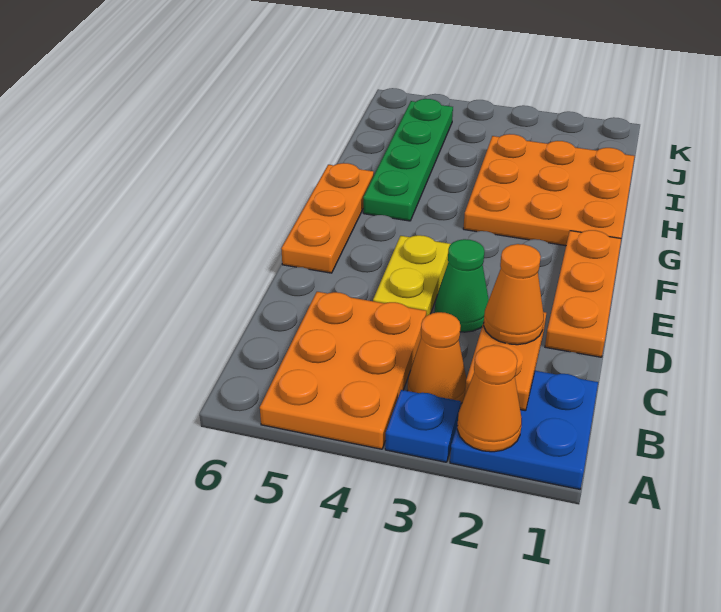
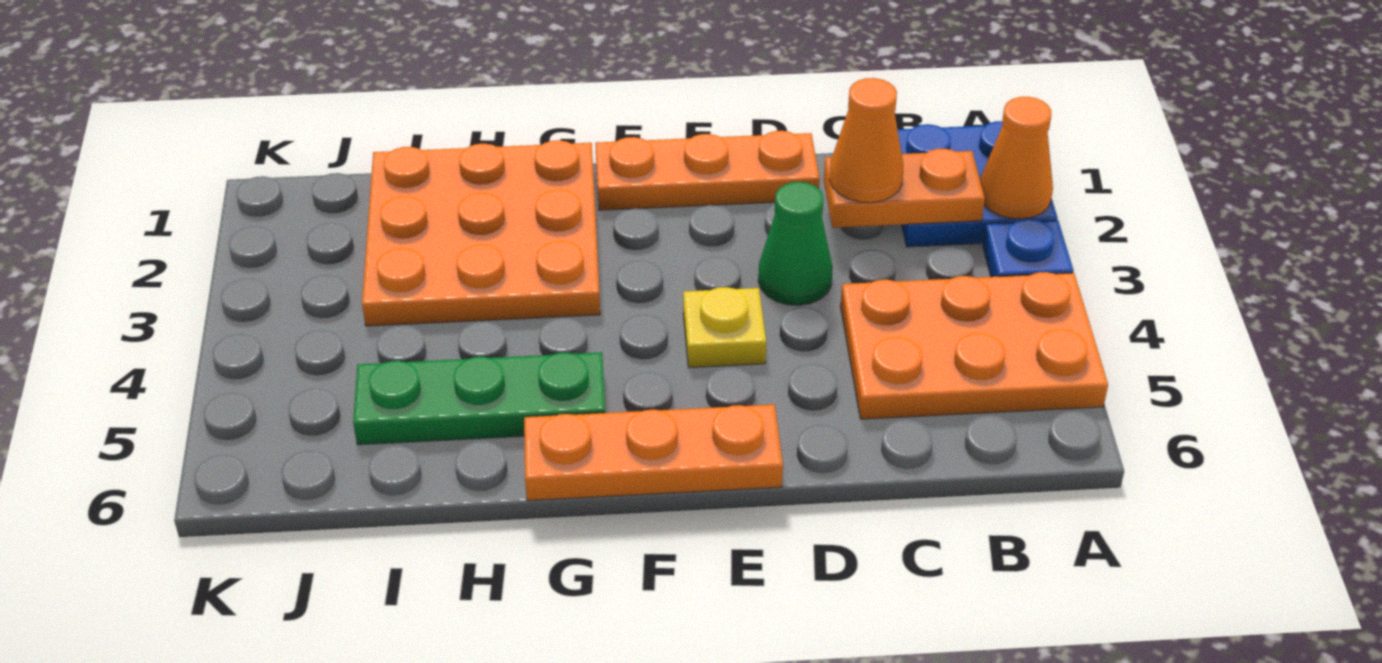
orange cone B3 level 1 -> none
yellow plate D4:E4 level 1 -> yellow plate E4 level 1
green plate G5:J5 level 1 -> green plate G5:I5 level 1

